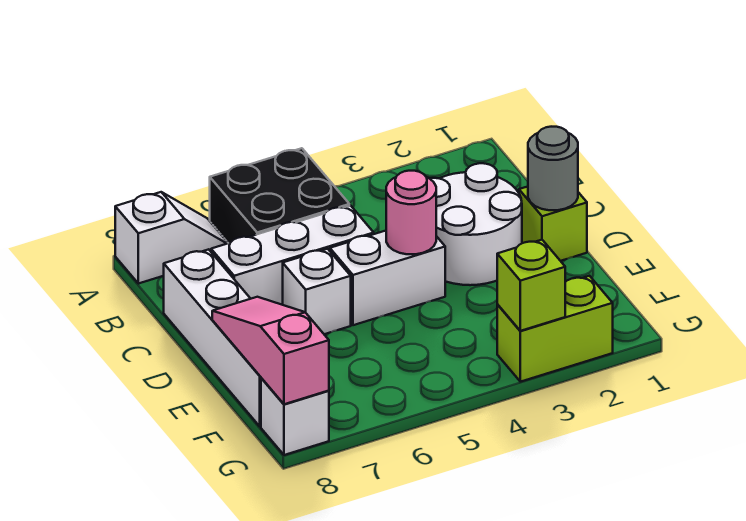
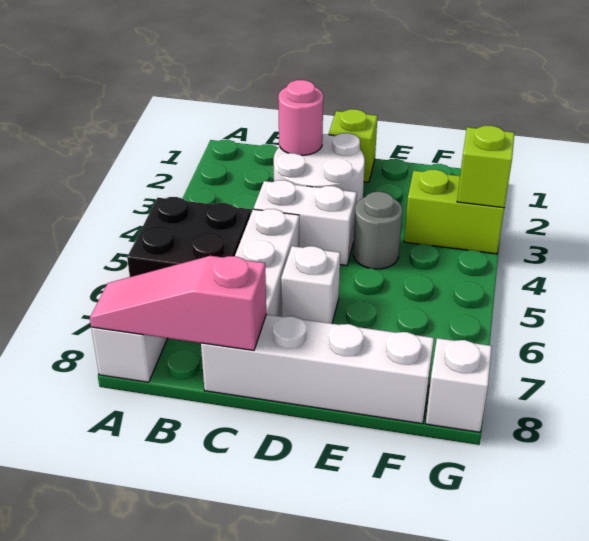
grey round brick D1 level 2 -> grey round brick E4 level 1
white brick D4:D5 level 1 -> white brick C4:D4 level 1
pink round brick D4 level 2 -> pink round brick C2 level 2
pink slope E8:G8 level 2 top G -> pink slope A8:C8 level 2 top C
lime brick G2:G3 level 1 -> lime brick F3:G3 level 1

